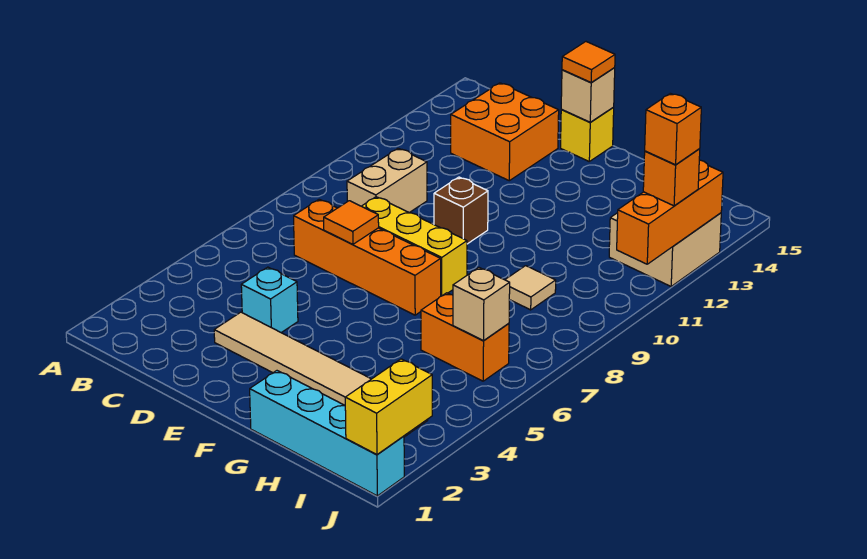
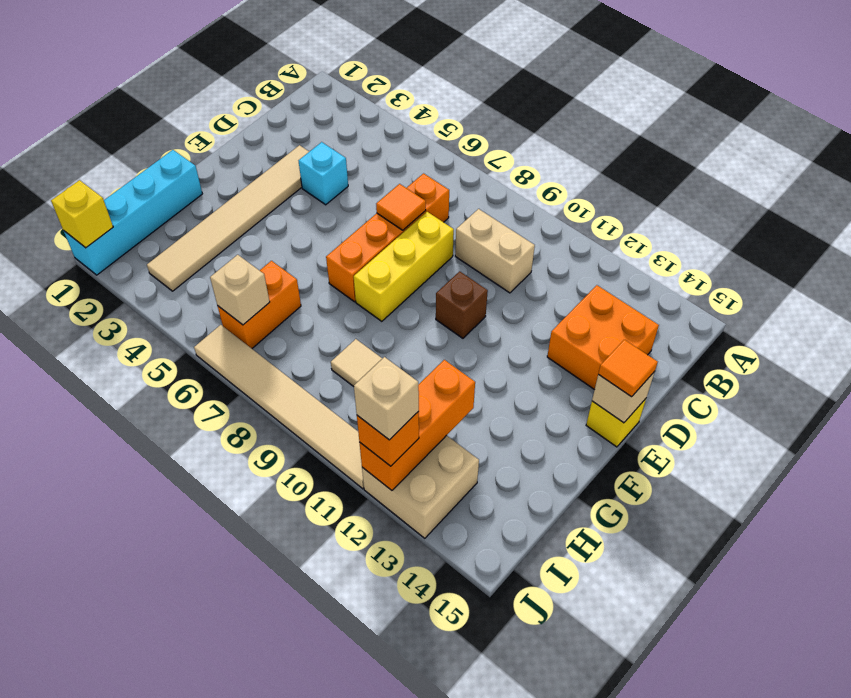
yellow brick J1:J2 level 2 -> yellow brick J1 level 2
none -> tan tile J6:J11 level 1
orange brick J11:J13 level 2 -> orange brick H12:J12 level 2
orange brick J12 level 4 -> tan brick J12 level 4

